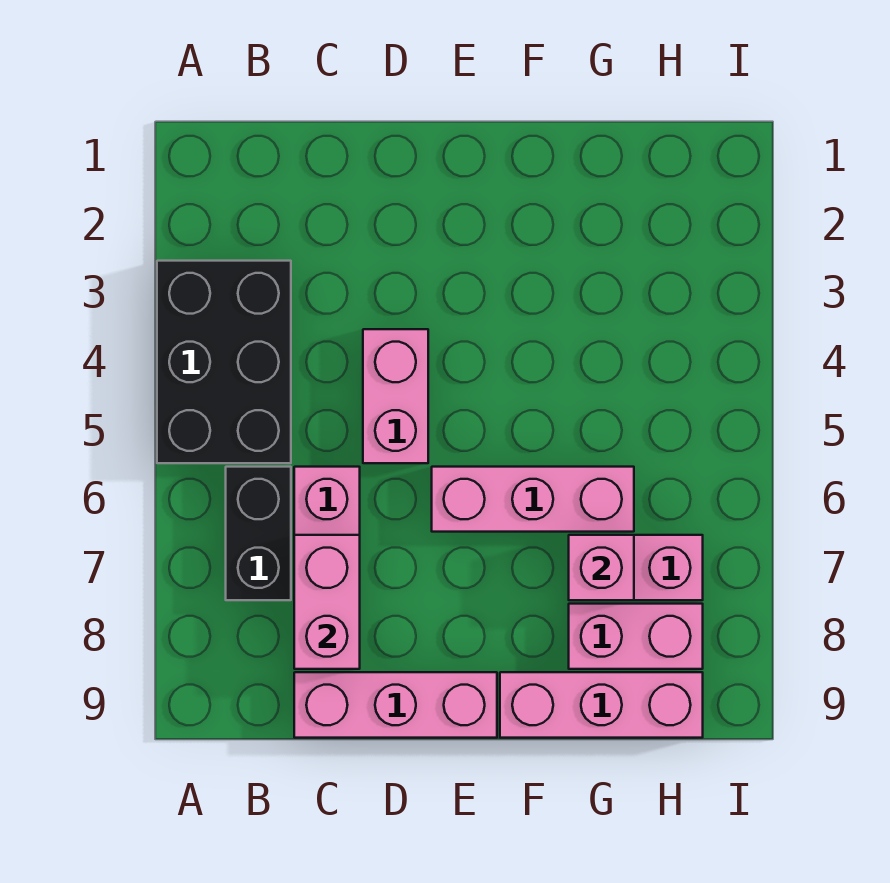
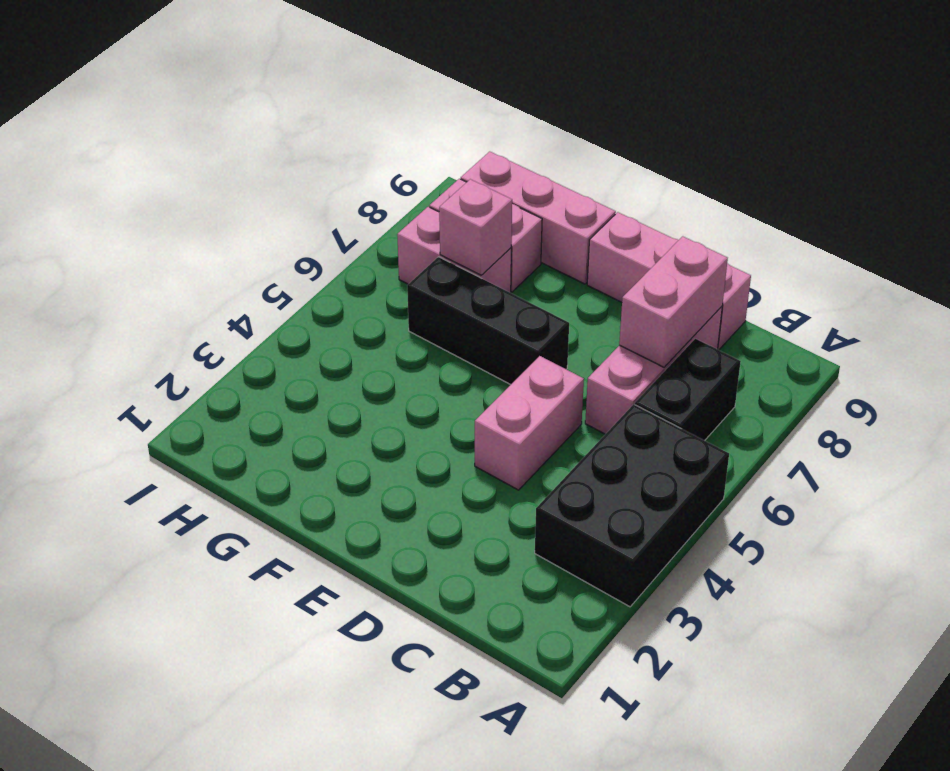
pink brick E6:G6 level 1 -> black brick E6:G6 level 1

